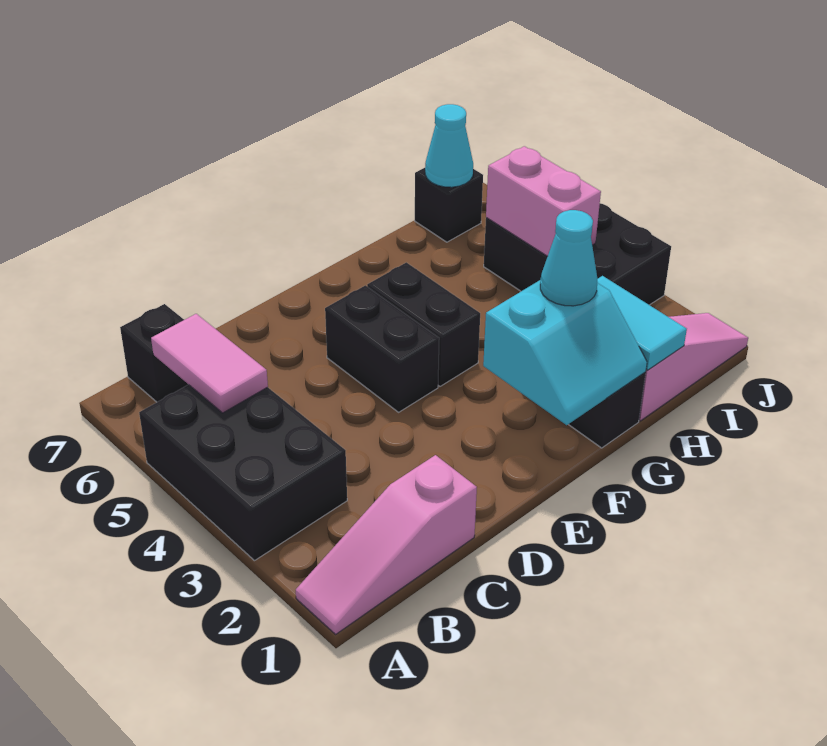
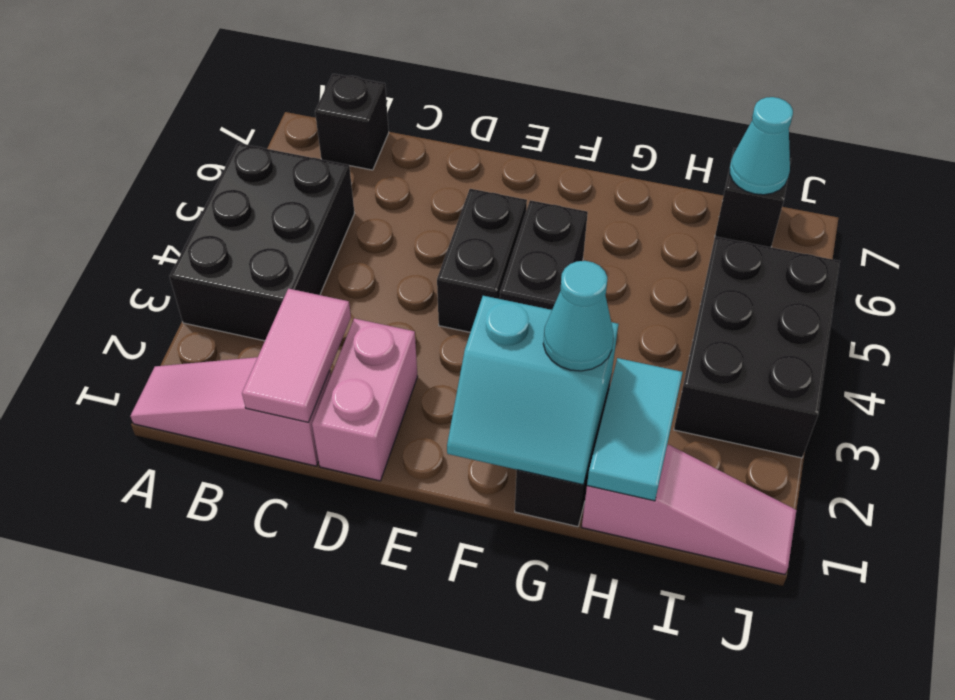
pink tile B5:B6 level 2 -> pink tile C1:C2 level 2
pink brick I4:I5 level 2 -> pink brick D1:D2 level 1

